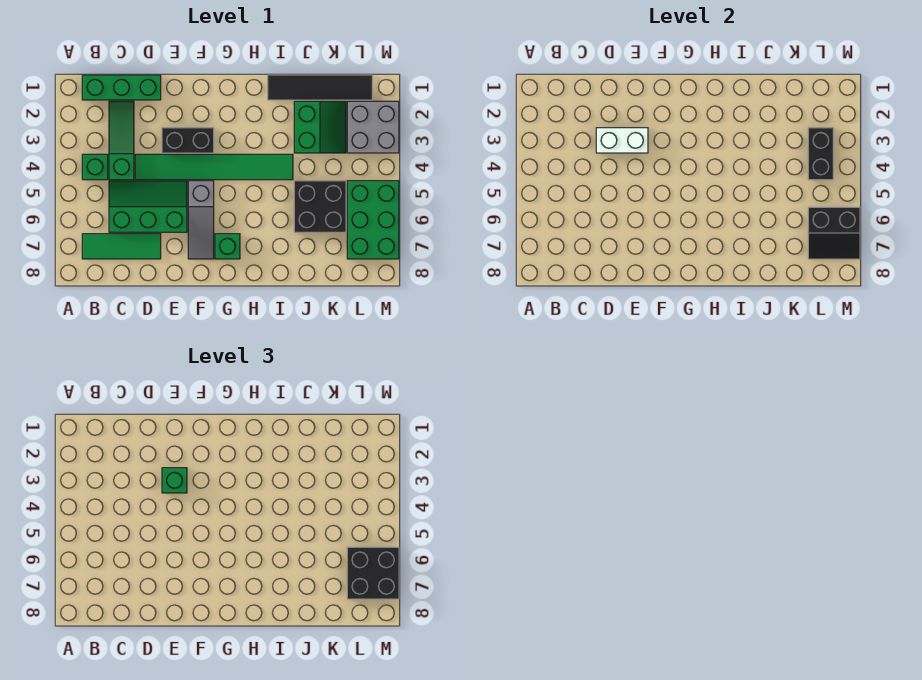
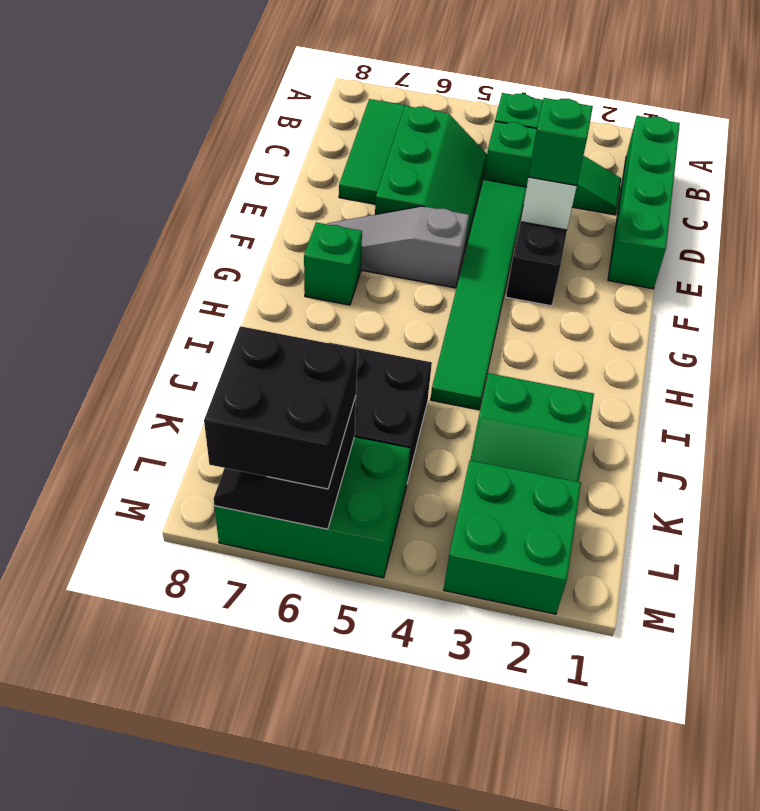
green brick B1:D1 level 1 -> green brick B1:E1 level 1
black tile I1:L1 level 1 -> none
grey brick L2:M3 level 1 -> green brick L2:M3 level 1
black brick L3:L4 level 2 -> none

